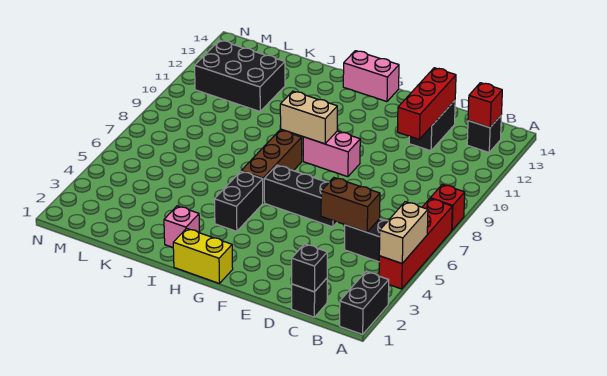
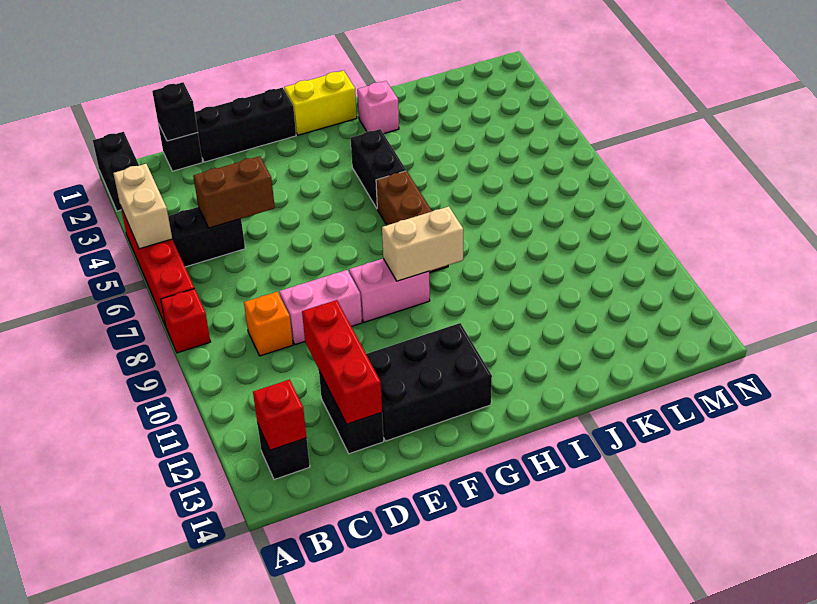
none -> orange brick C9 level 1
black brick E6:G6 level 1 -> black brick D1:F1 level 1
pink brick G14:H14 level 1 -> pink brick D9:E9 level 1
black brick K11:M12 level 1 -> black brick E12:G13 level 1

